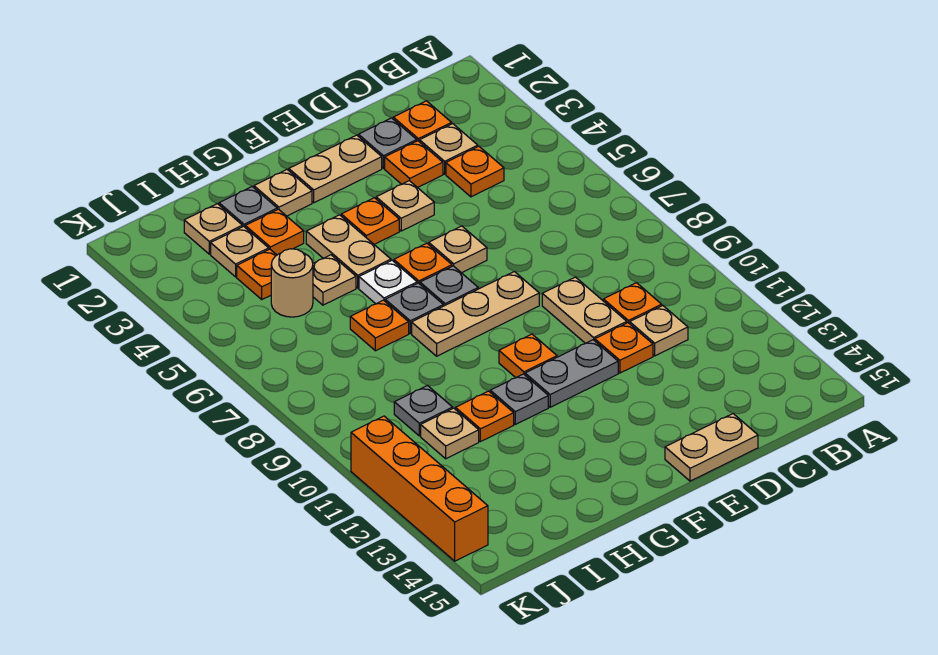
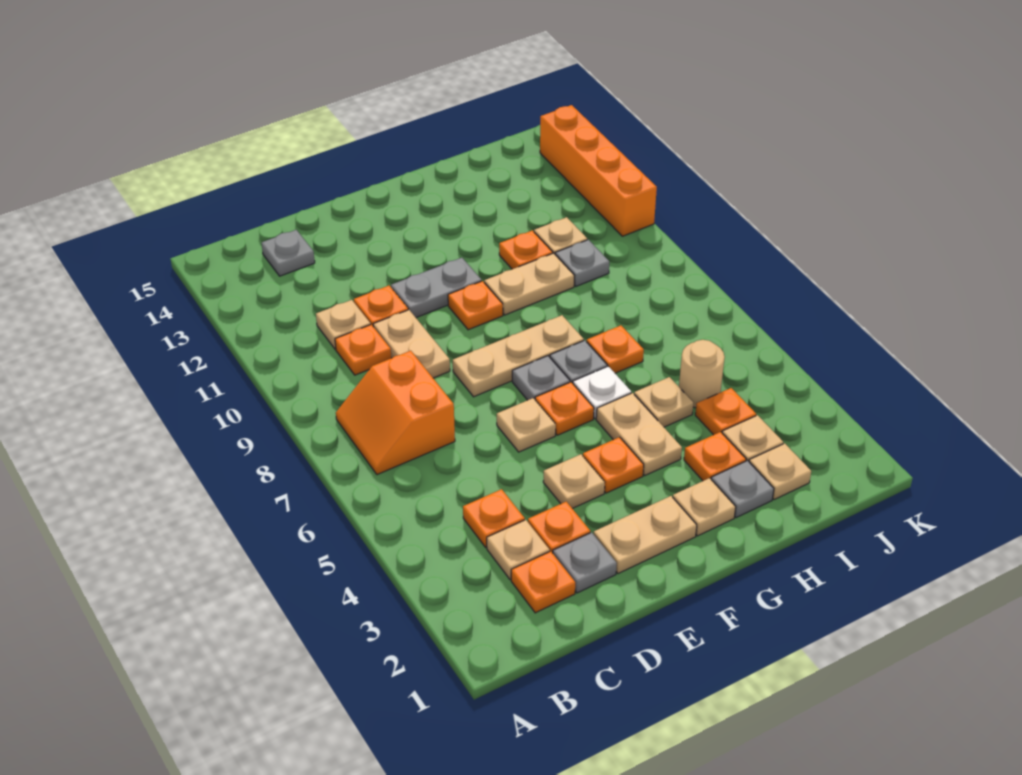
none -> orange slope B7:C8 level 1 top C
tan plate D15:E15 level 1 -> tan plate G10:H10 level 1
grey plate G11 level 1 -> grey plate C14 level 1

